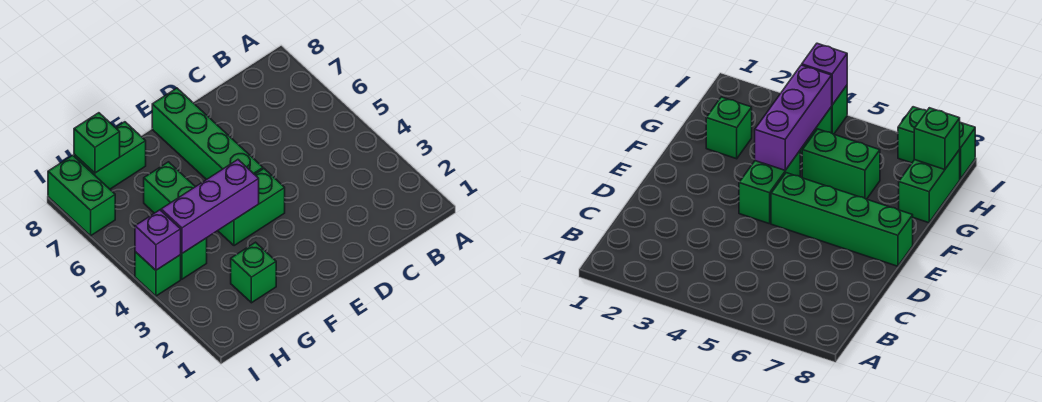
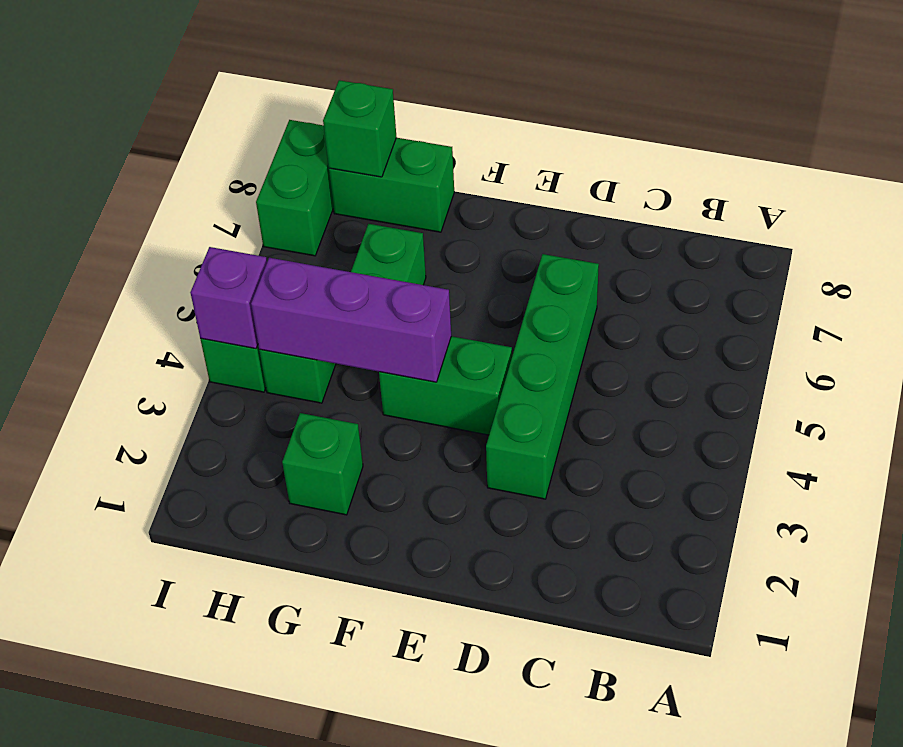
green brick E5:E8 level 1 -> green brick D3:D6 level 1

